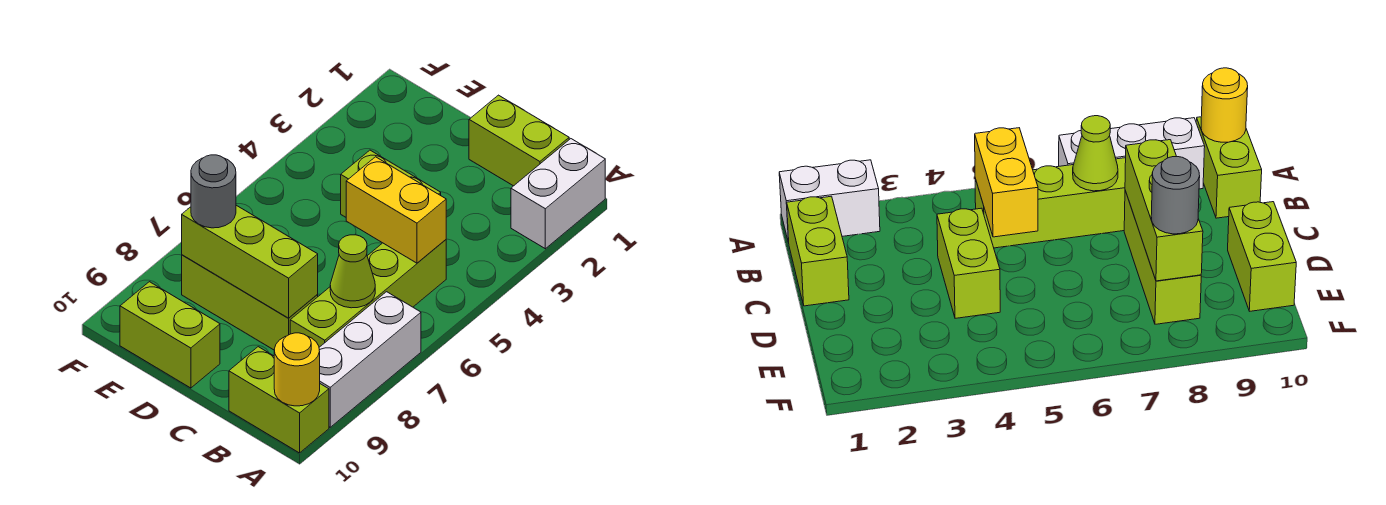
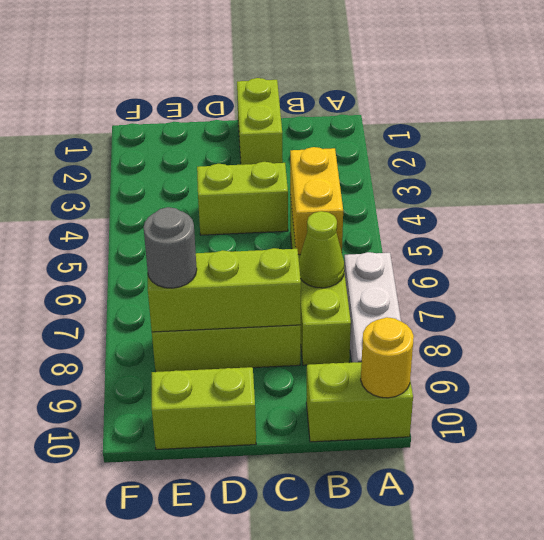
white brick A1:A2 level 1 -> none
lime brick B1:C1 level 1 -> lime brick C1:C2 level 1
yellow brick B5:C5 level 2 -> yellow brick B5:B6 level 2

